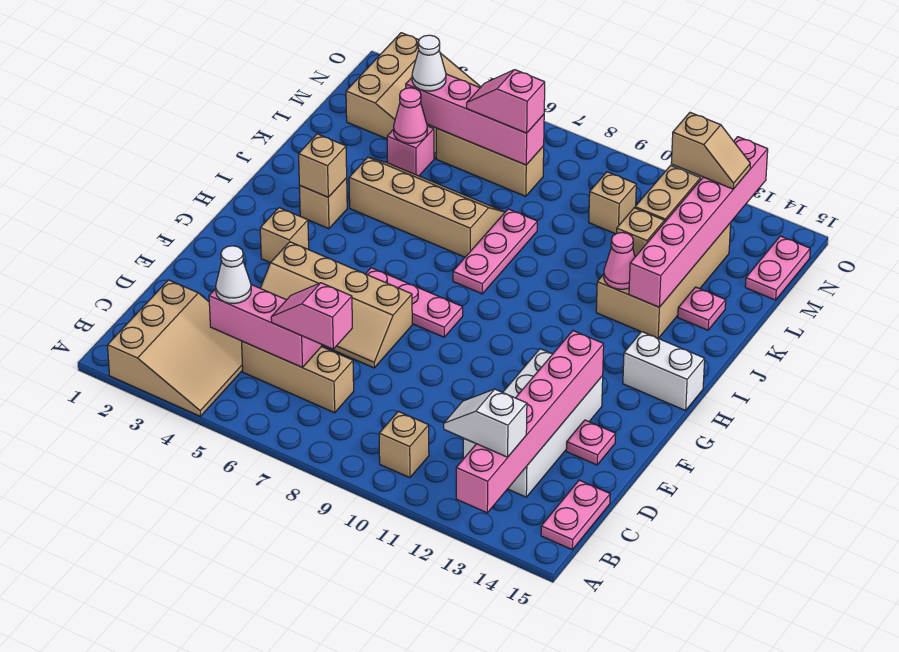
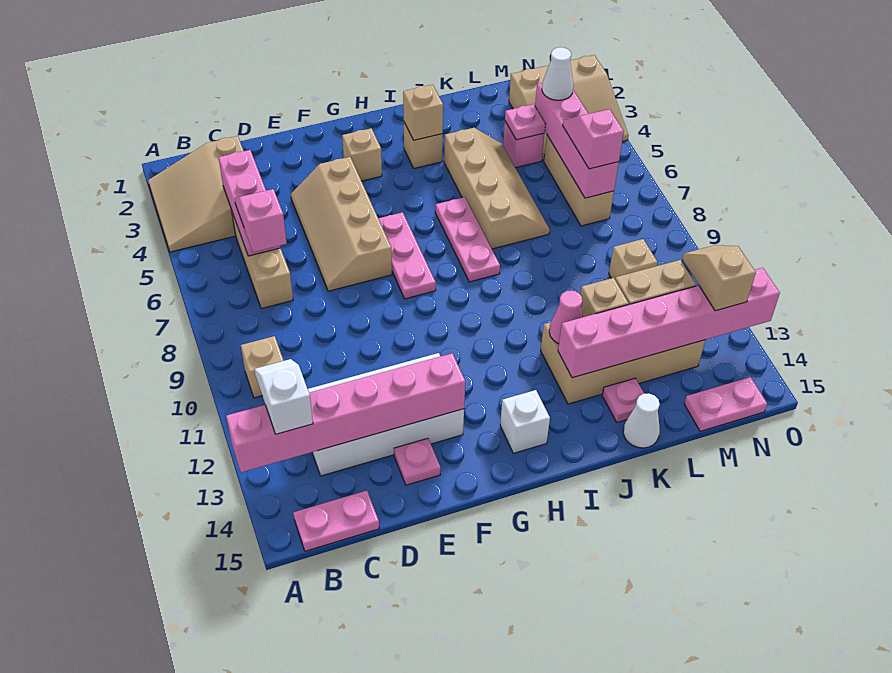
tan slope A2:C4 level 1 top 2 -> tan slope A2:C4 level 1 top C
white cone C4 level 3 -> white cone K15 level 1
white brick H14:H15 level 1 -> white brick H14 level 1
pink plate I8:K8 level 1 -> pink plate I6:I8 level 1
pink cone L4 level 2 -> pink plate L4 level 2
tan slope N12:N13 level 3 top 12 -> tan slope N12:N13 level 3 top 13

